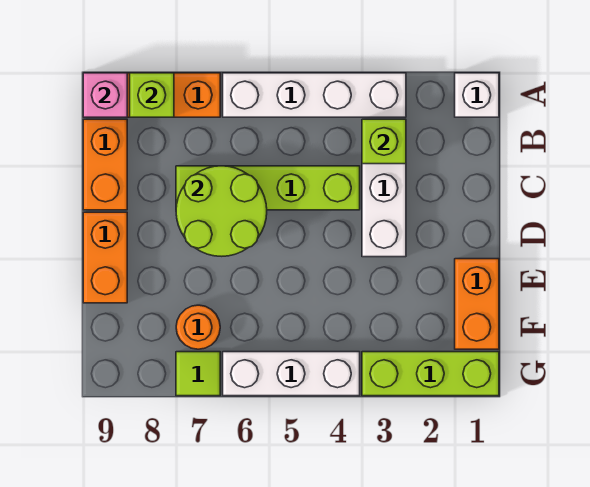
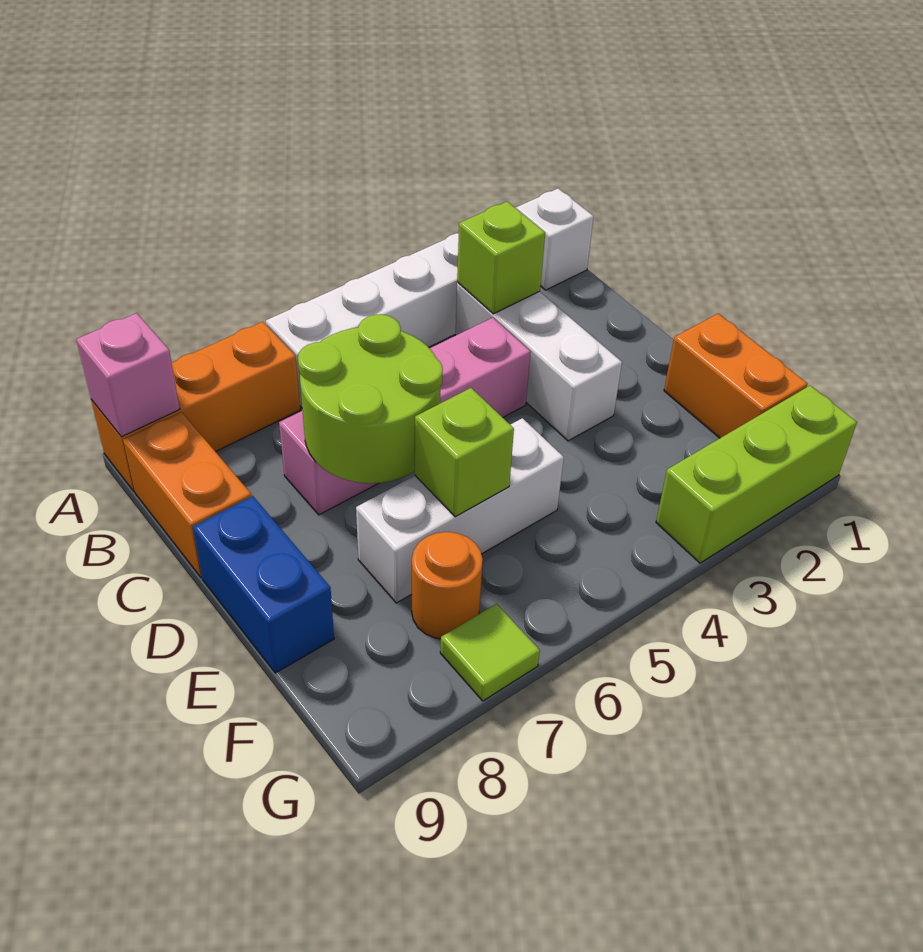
lime brick A8 level 2 -> lime brick E6 level 2
lime brick C4:C7 level 1 -> pink brick C4:C7 level 1
orange brick D9:E9 level 1 -> blue brick D9:E9 level 1
white brick G4:G6 level 1 -> white brick E5:E7 level 1

